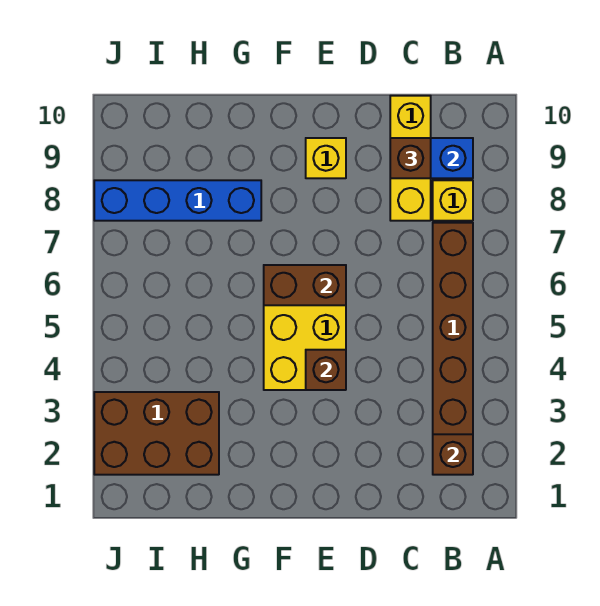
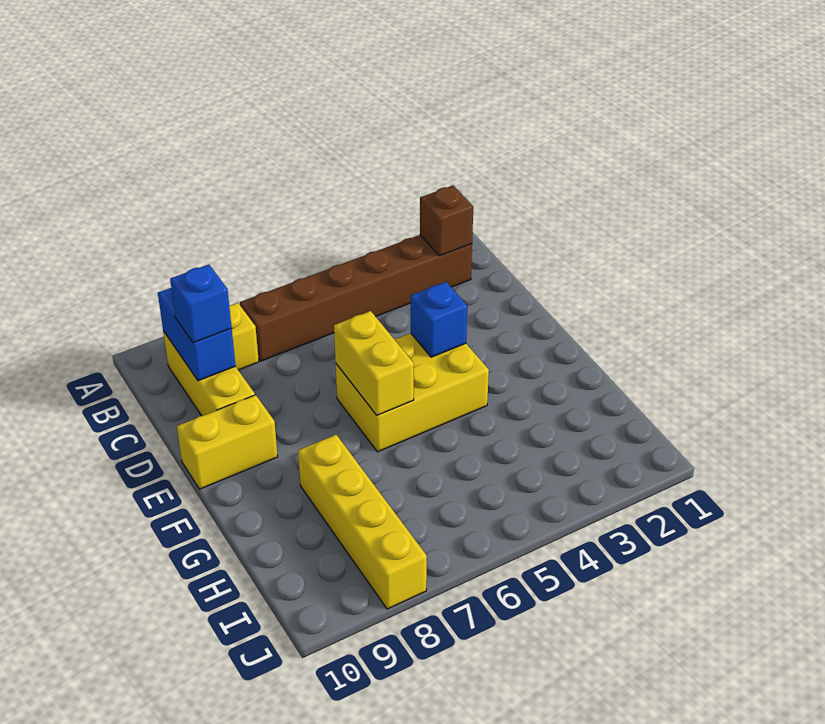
yellow brick C8:C10 level 1 -> yellow brick B9:D9 level 1
brown brick C9 level 3 -> blue brick C9 level 3
brown brick E4 level 2 -> blue brick E4 level 2
brown brick E6:F6 level 2 -> yellow brick E6:F6 level 2
yellow brick E9 level 1 -> yellow brick E9:E10 level 1
blue brick G8:J8 level 1 -> yellow brick G8:J8 level 1
brown brick H2:J3 level 1 -> none

